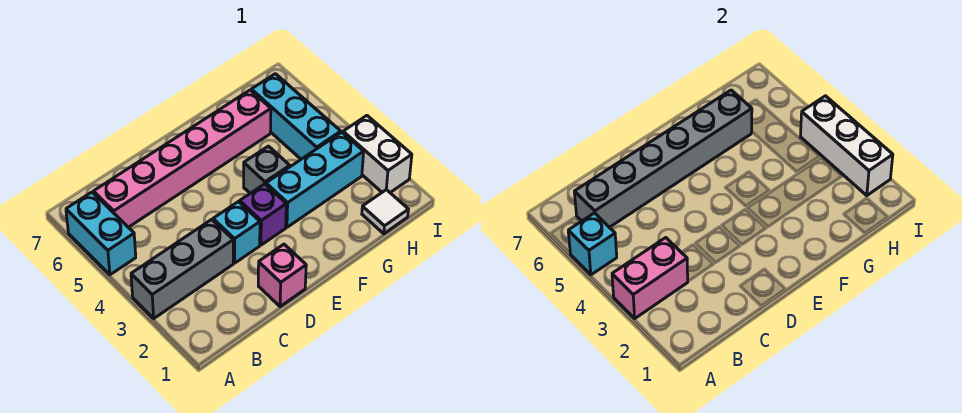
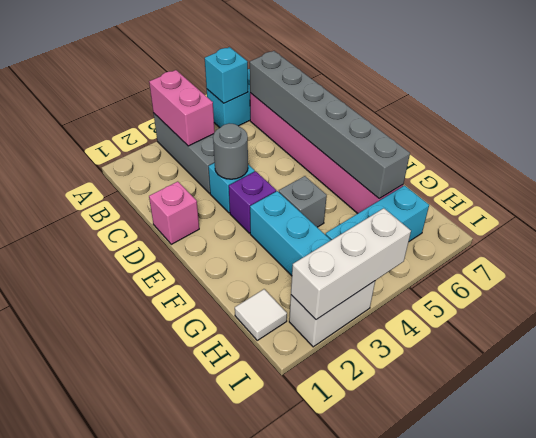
none -> grey round brick D3 level 2

